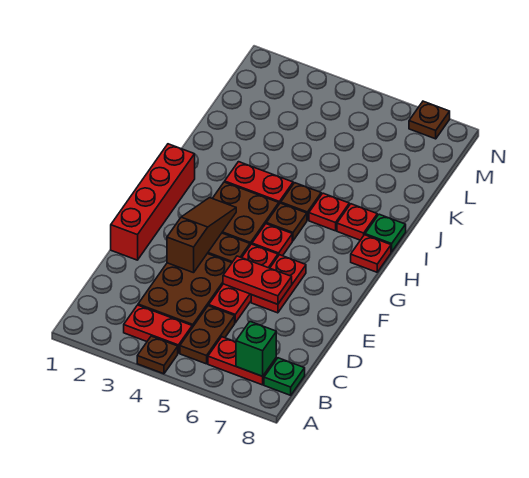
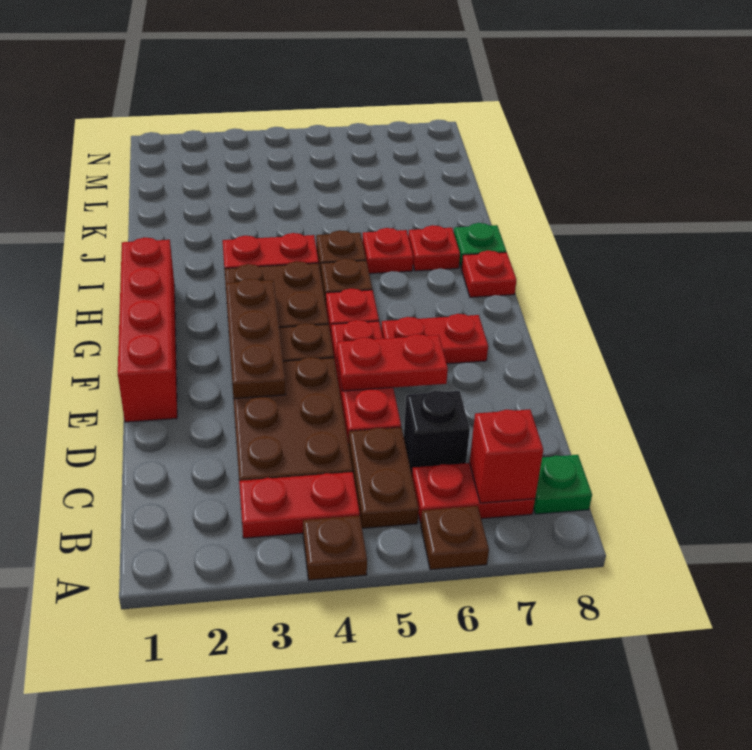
green brick B7 level 2 -> red brick B7 level 2
none -> black brick C6 level 1
brown slope E3:G3 level 2 top E -> brown plate E3:G3 level 2
red plate E6:F6 level 1 -> red plate F6:F7 level 1
brown plate N7 level 1 -> brown plate A6 level 1

